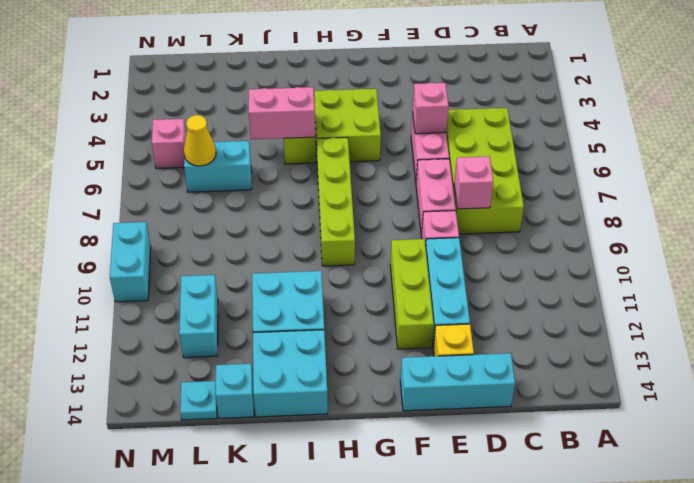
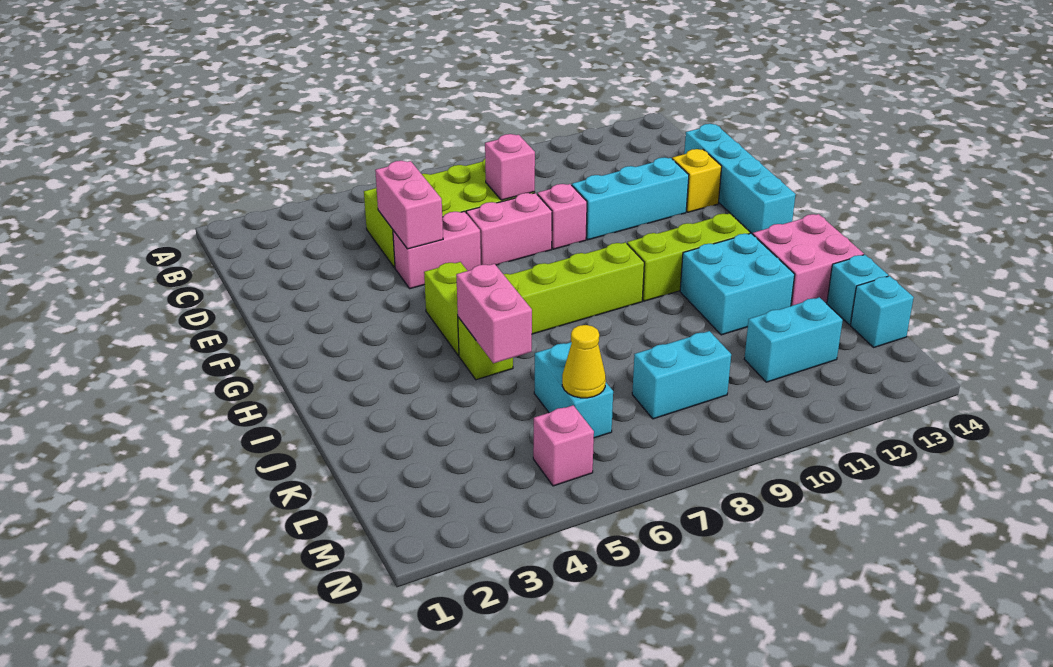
cyan brick D14:F14 level 1 -> cyan brick D14:G14 level 1
pink brick E5 level 2 -> pink brick D5:E5 level 2
lime brick F10:F12 level 1 -> lime brick H10:H12 level 1
lime brick G4:H5 level 1 -> lime brick G5:H5 level 1
cyan brick I13:J14 level 1 -> pink brick I13:J14 level 1
cyan plate L14 level 1 -> cyan brick L14 level 1
cyan brick N9:N10 level 1 -> cyan brick L8:L9 level 1

